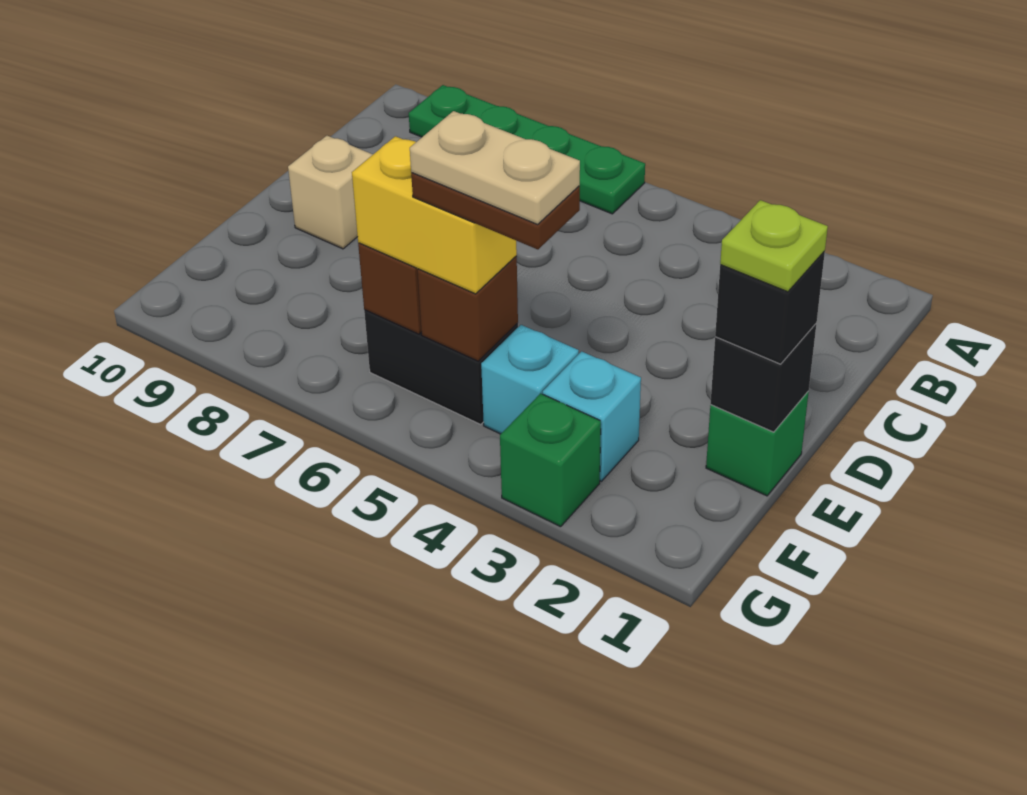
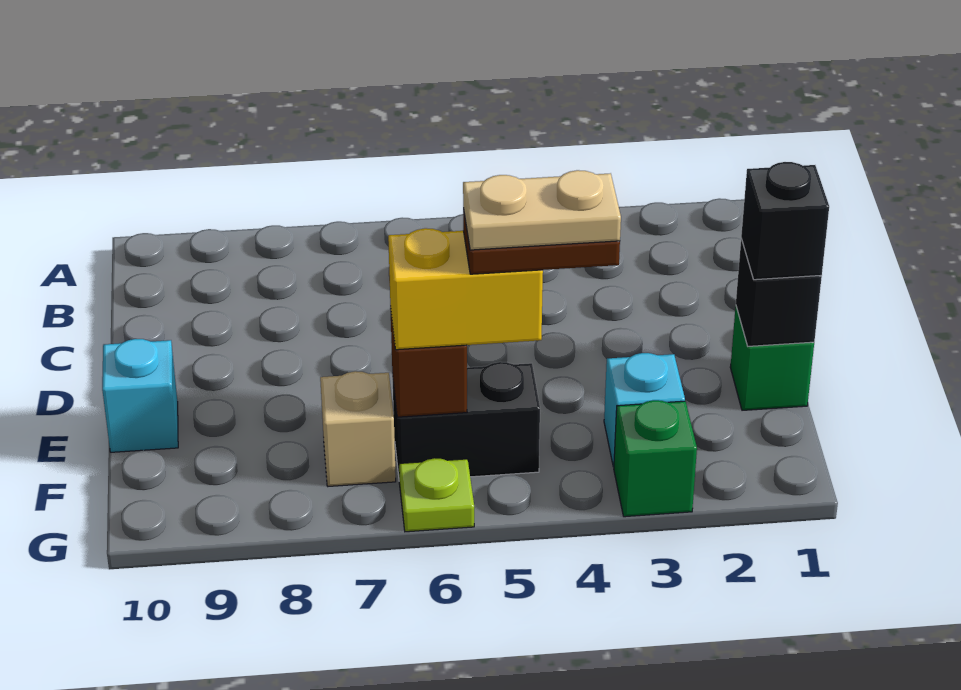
green plate A6:A9 level 1 -> none
tan brick D9 level 1 -> tan brick F7 level 1
lime plate E1 level 4 -> lime plate G6 level 1
cyan brick F4 level 1 -> cyan brick E10 level 1
brown brick F5 level 2 -> none

